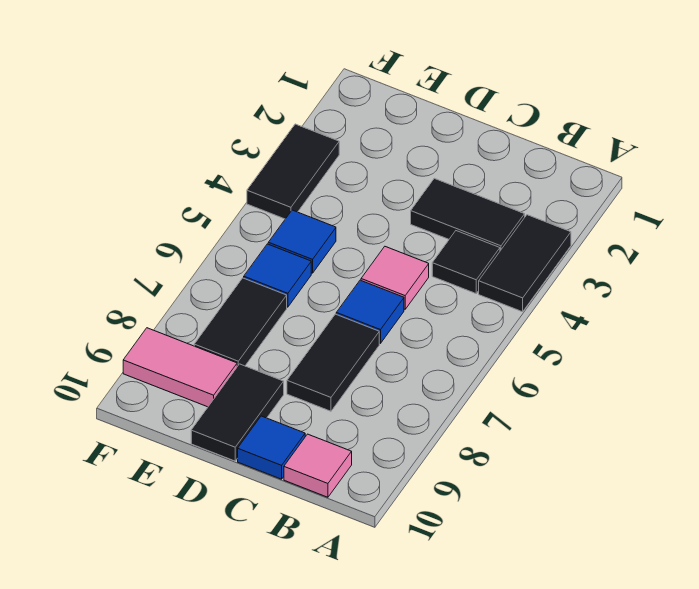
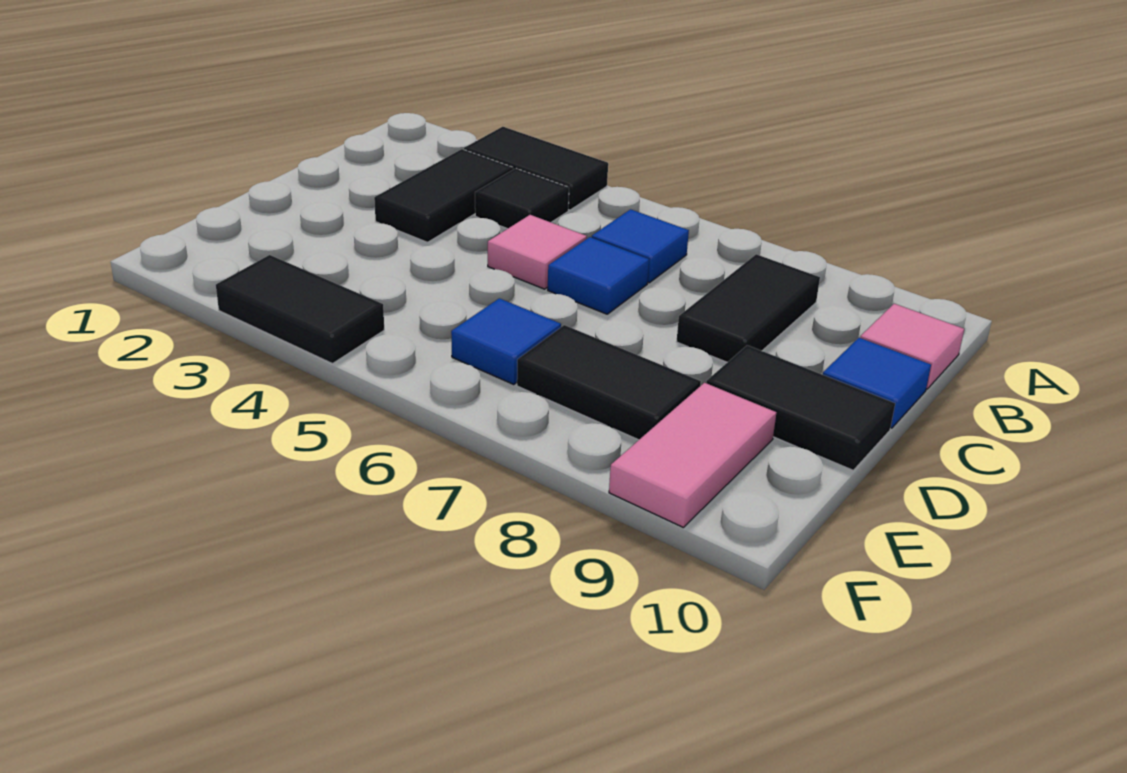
black tile C7:C8 level 1 -> black tile B8:C8 level 1
blue tile E5 level 1 -> blue tile B6 level 1

